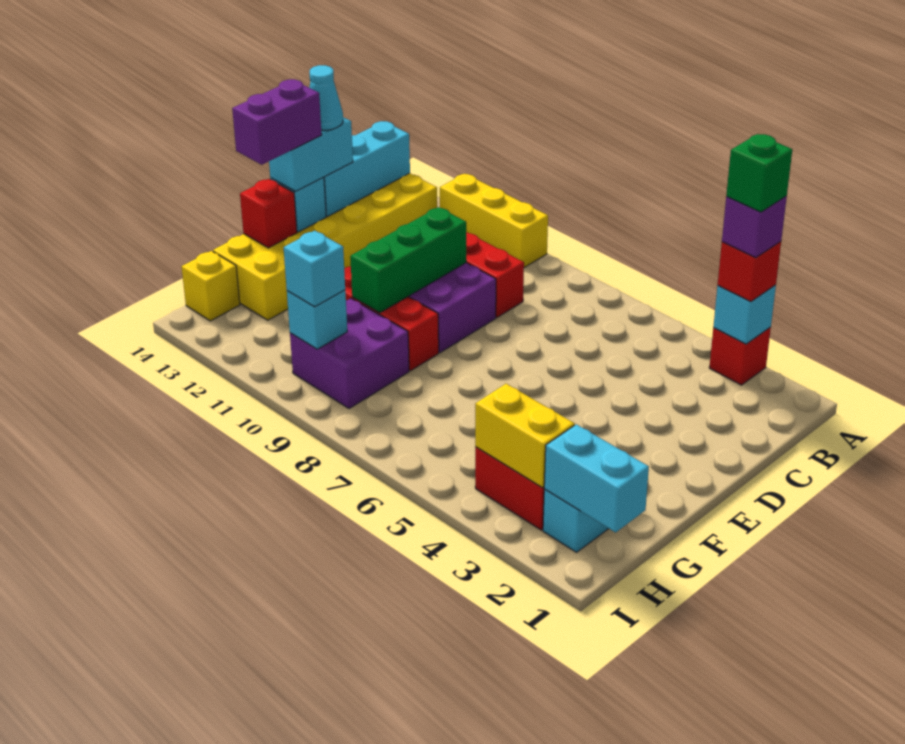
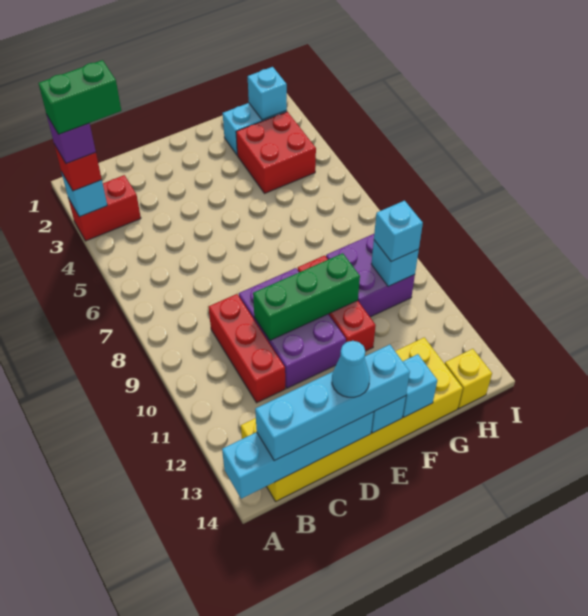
red brick A3 level 1 -> red brick A3:B3 level 1
green brick A3 level 5 -> green brick A3:B3 level 5
yellow brick A10:A12 level 1 -> none
cyan brick B14:D14 level 2 -> cyan brick A14:D14 level 2
cyan brick D14:E14 level 3 -> cyan brick B14:E14 level 3
purple brick E14:F14 level 4 -> none
red brick F14 level 2 -> cyan brick F14 level 2
cyan brick H1:H2 level 2 -> cyan brick H2 level 2
yellow brick H3:H4 level 2 -> none

